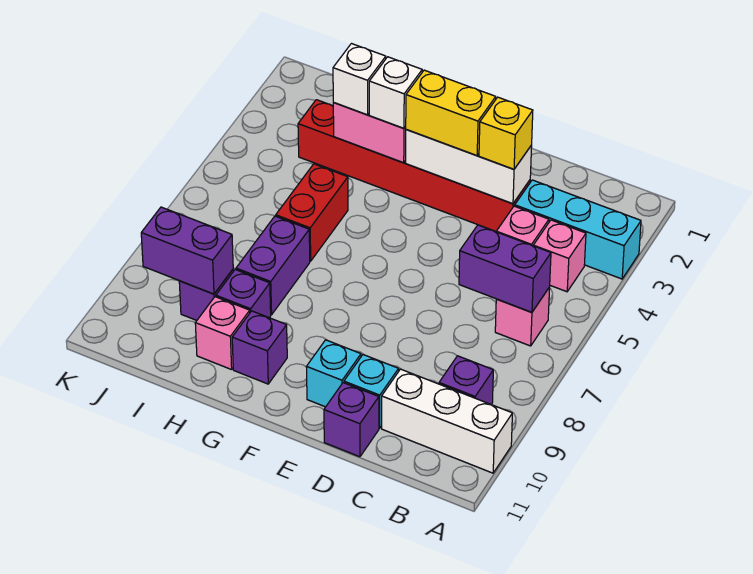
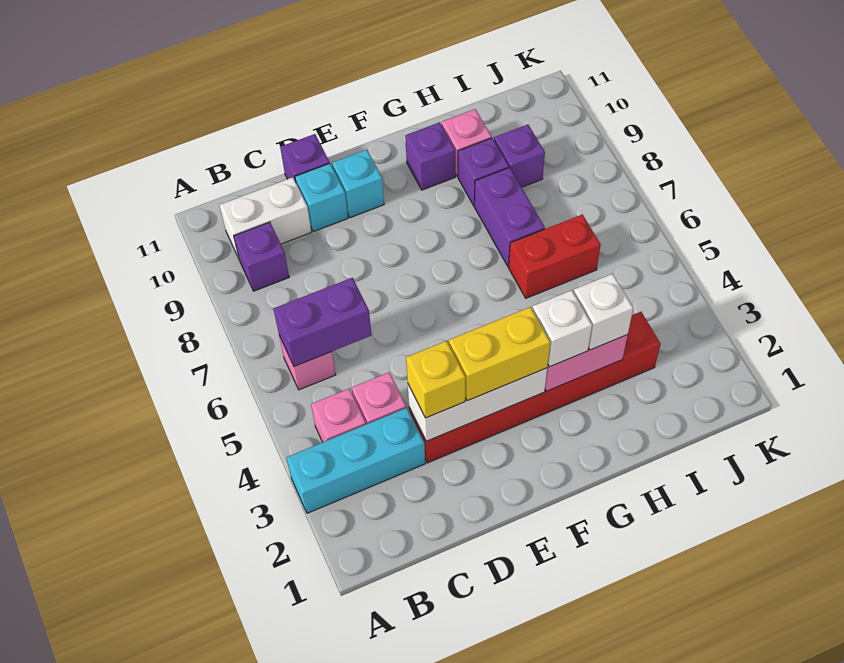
white brick A10:C10 level 1 -> white brick B10:C10 level 1
red brick H5:H6 level 1 -> red brick H6:I6 level 1
purple brick I9:J9 level 2 -> none

